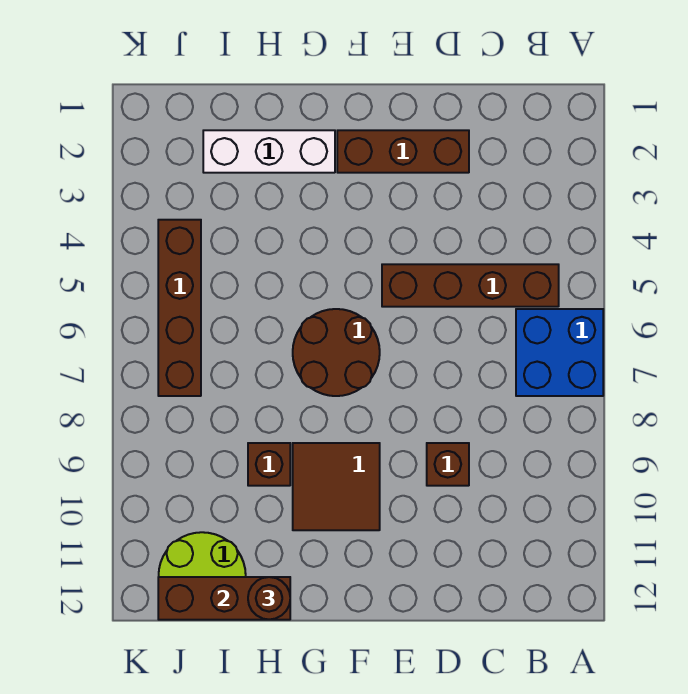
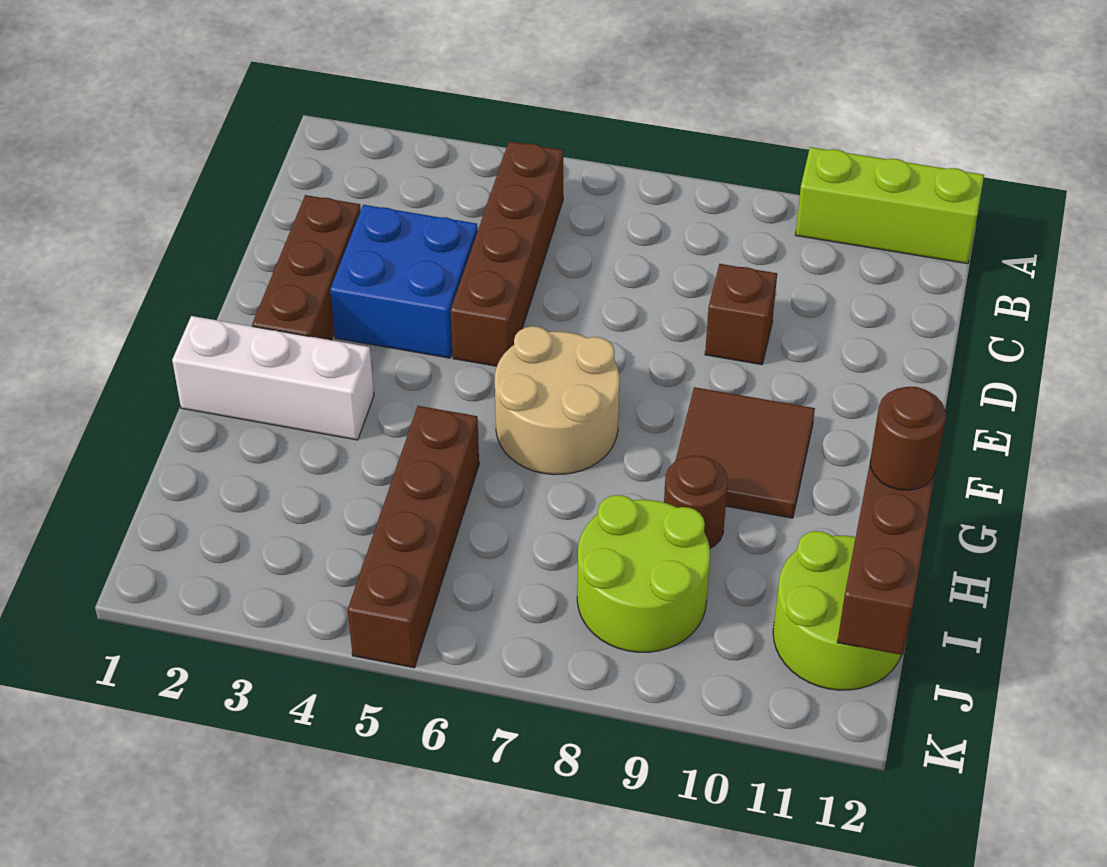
blue brick A6:B7 level 1 -> blue brick D3:E4 level 1
none -> lime brick A10:A12 level 1
brown round brick F6:G7 level 1 -> tan round brick F6:G7 level 1
white brick G2:I2 level 1 -> white brick G1:G3 level 1
brown brick H9 level 1 -> brown round brick H9 level 1
none -> lime round brick I8:J9 level 1
brown brick J4:J7 level 1 -> brown brick H5:K5 level 1

